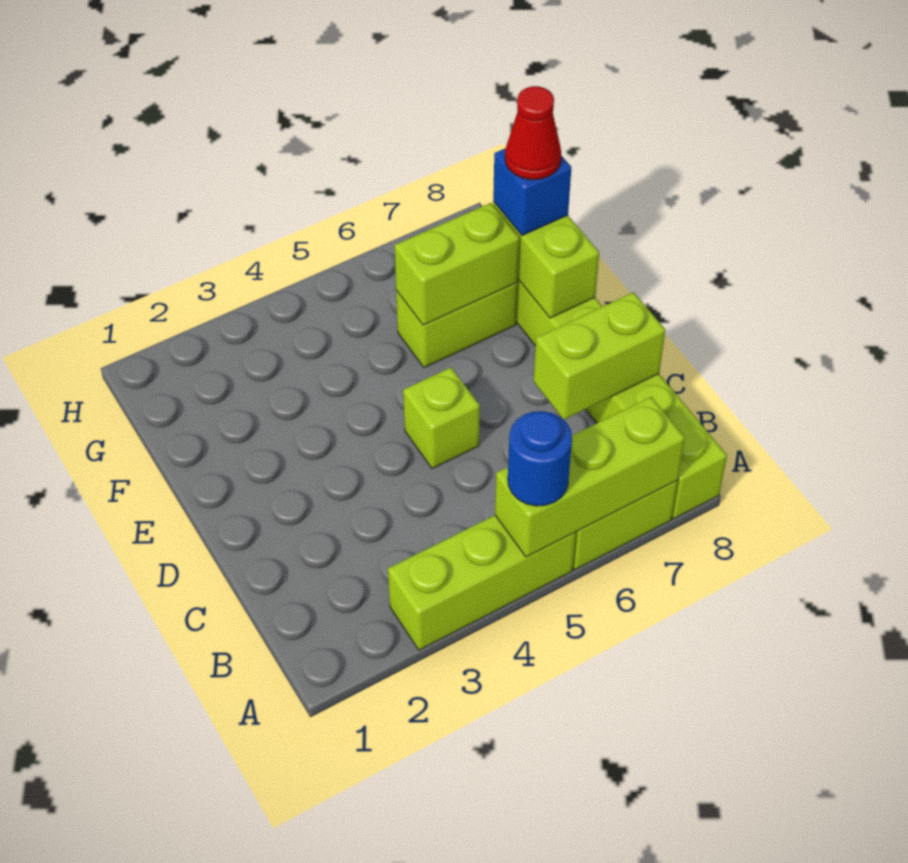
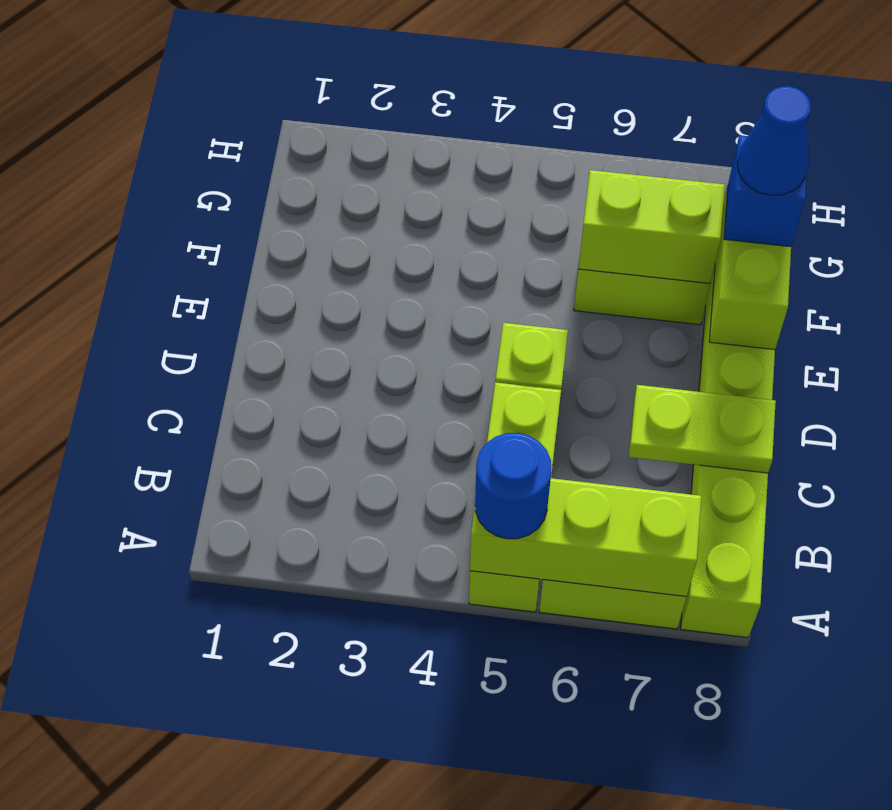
lime brick A3:A5 level 1 -> lime brick A5:C5 level 1
lime brick C7:C8 level 2 -> lime plate C7:C8 level 2
red cone F8 level 4 -> blue cone F8 level 4

